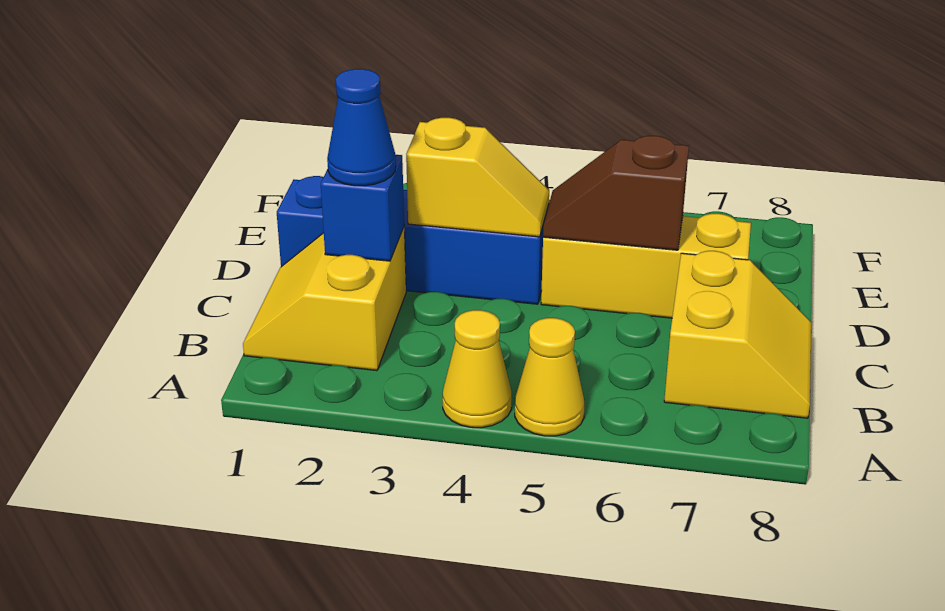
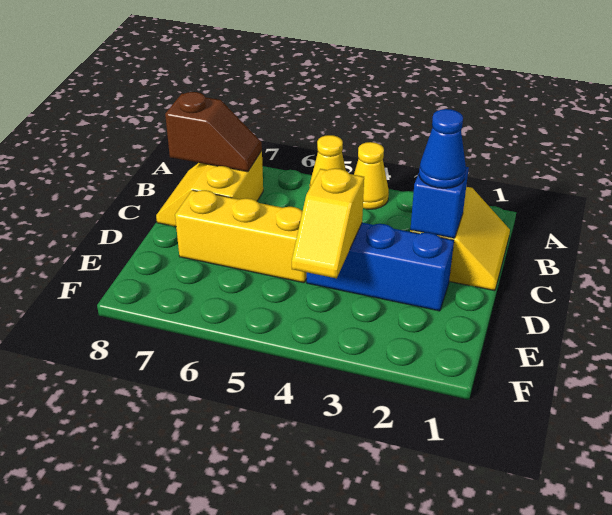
blue brick D1:D4 level 1 -> blue brick D2:D4 level 1
yellow slope D3:D4 level 2 top 3 -> yellow slope D4:E4 level 2 top D
brown slope D5:D6 level 2 top 6 -> brown slope B7:B8 level 2 top 8

